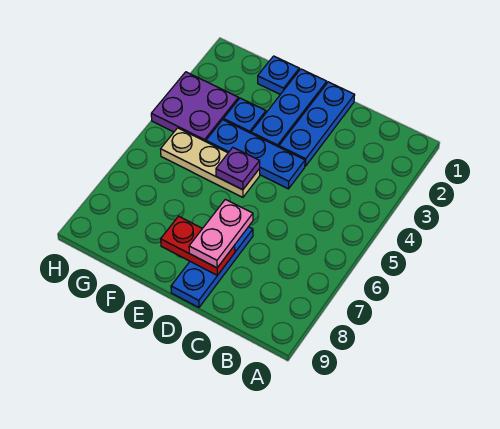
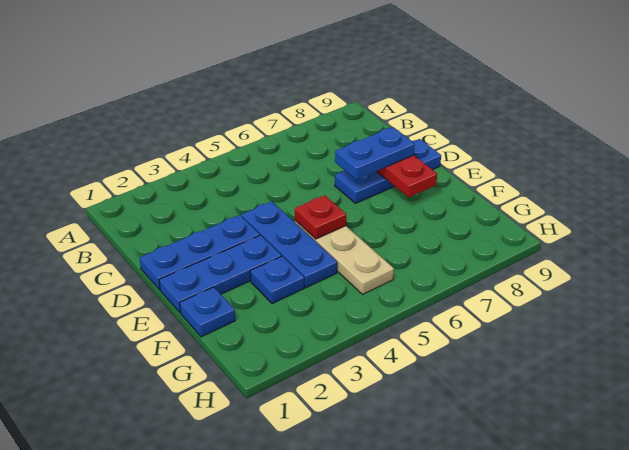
pink plate D7:D8 level 3 -> blue plate D7:D8 level 3
purple plate E5 level 2 -> red plate E5 level 2
purple plate G3:H4 level 1 -> none

